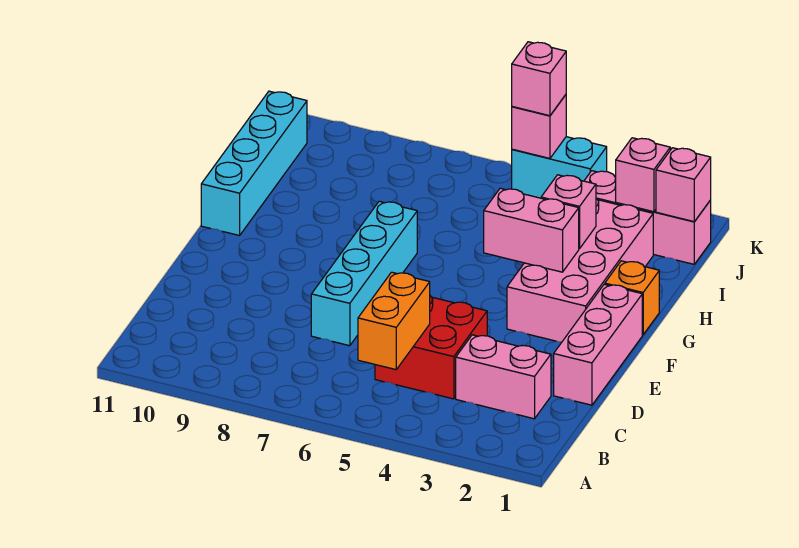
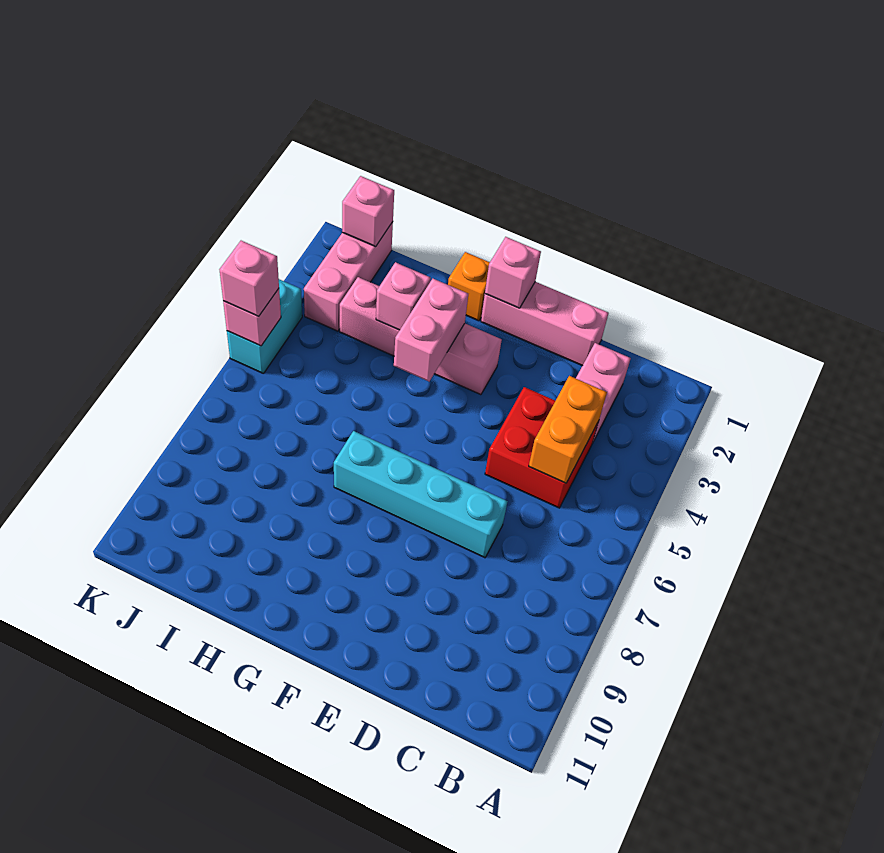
orange brick B5:C5 level 2 -> orange brick C4:C5 level 2
pink brick F2:I3 level 1 -> pink brick F3:I3 level 1
cyan brick G11:J11 level 1 -> none
pink brick J2 level 2 -> pink brick F1 level 2

